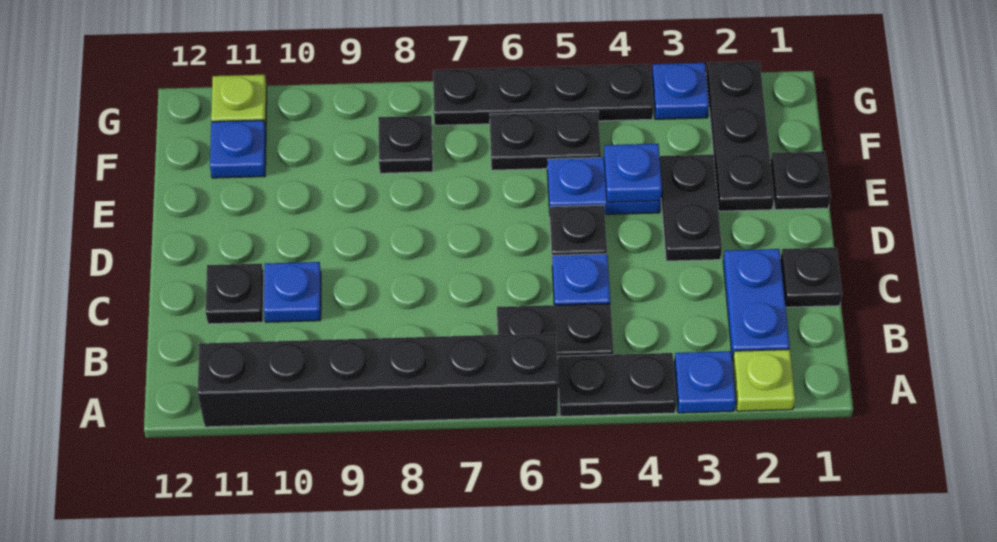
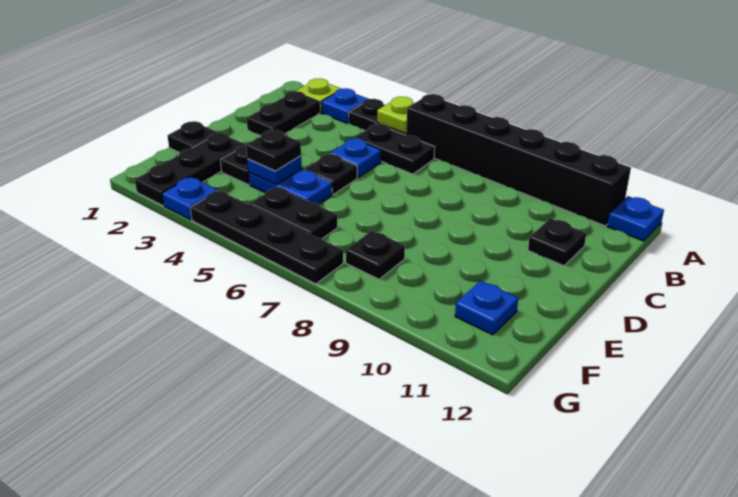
blue plate B2:C2 level 1 -> black plate B2:C2 level 1
black plate C1 level 1 -> black plate E4 level 3
blue plate C10 level 1 -> blue plate A12 level 1
lime plate G11 level 1 -> lime plate A5 level 2

